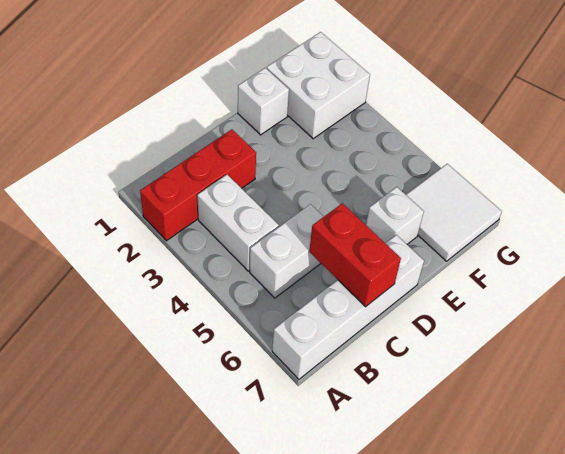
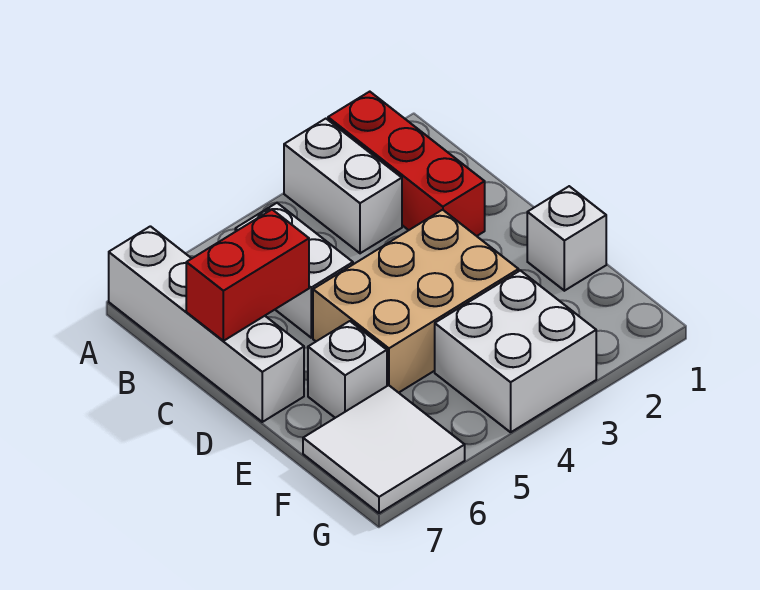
white brick B3:B4 level 1 -> white brick A3:B3 level 1
none -> tan brick D3:E5 level 1
white brick F1:G2 level 1 -> white brick F3:G4 level 1

